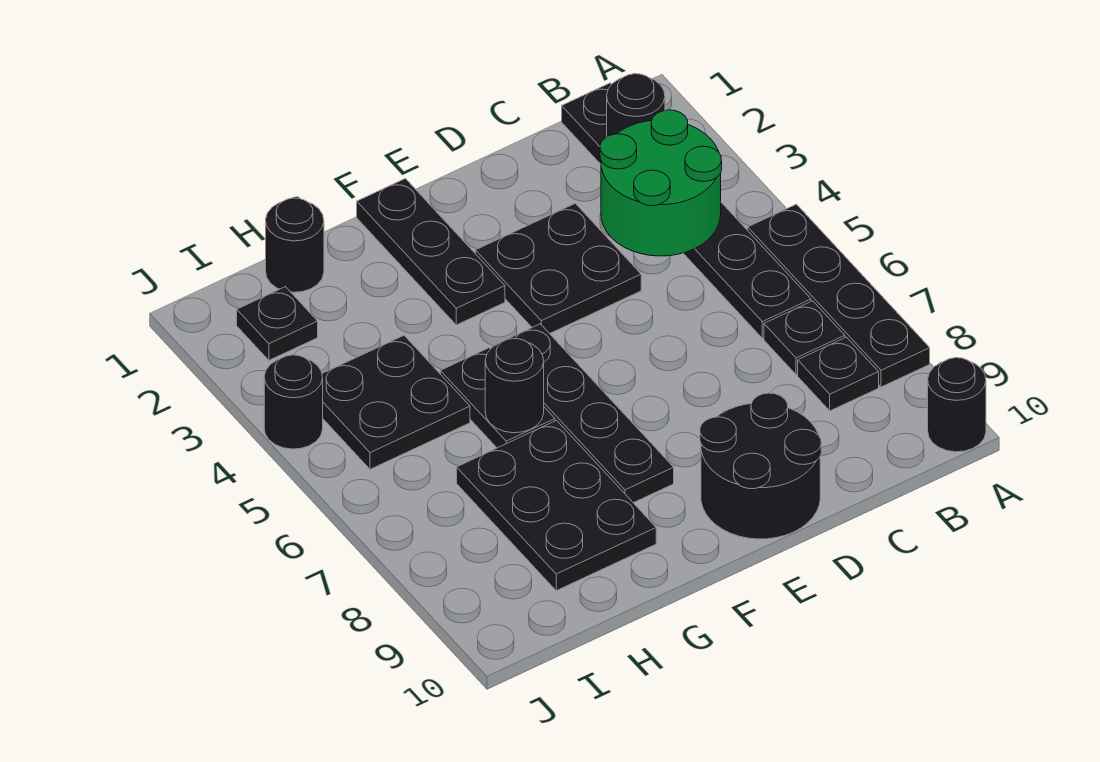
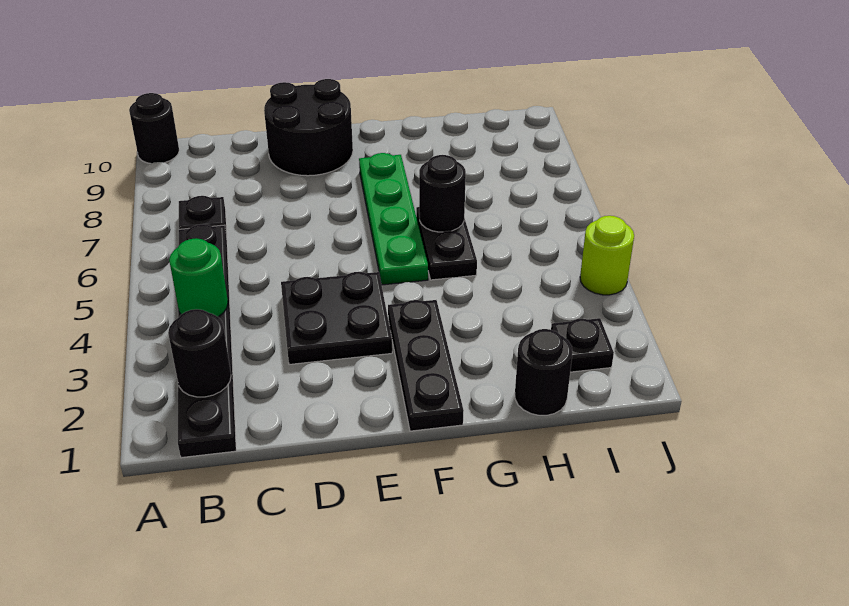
black plate A5:A8 level 1 -> none
green round brick B3:C4 level 2 -> green round brick B4 level 2
black plate B8 level 1 -> none
black plate F5:F8 level 1 -> green plate F5:F8 level 1
black plate G7:H9 level 1 -> none
black plate H4:I5 level 1 -> none
black round brick J4 level 1 -> lime round brick J4 level 1

